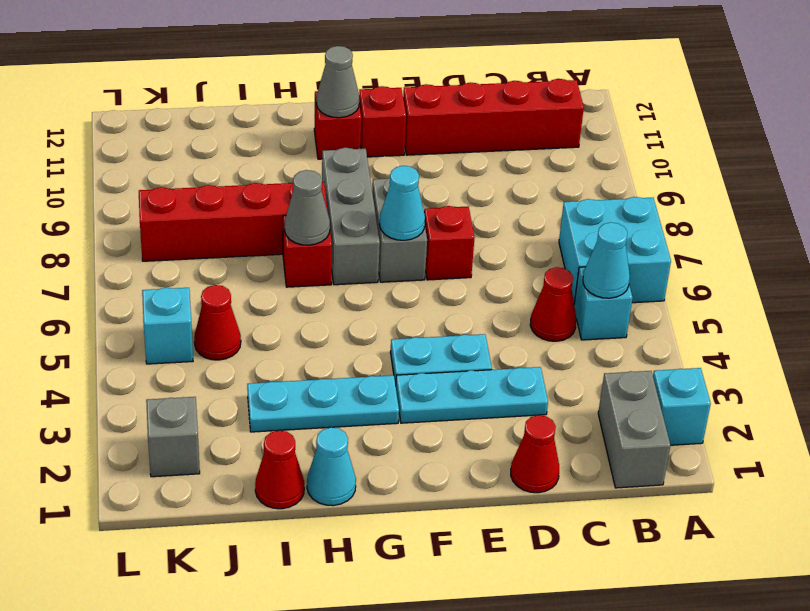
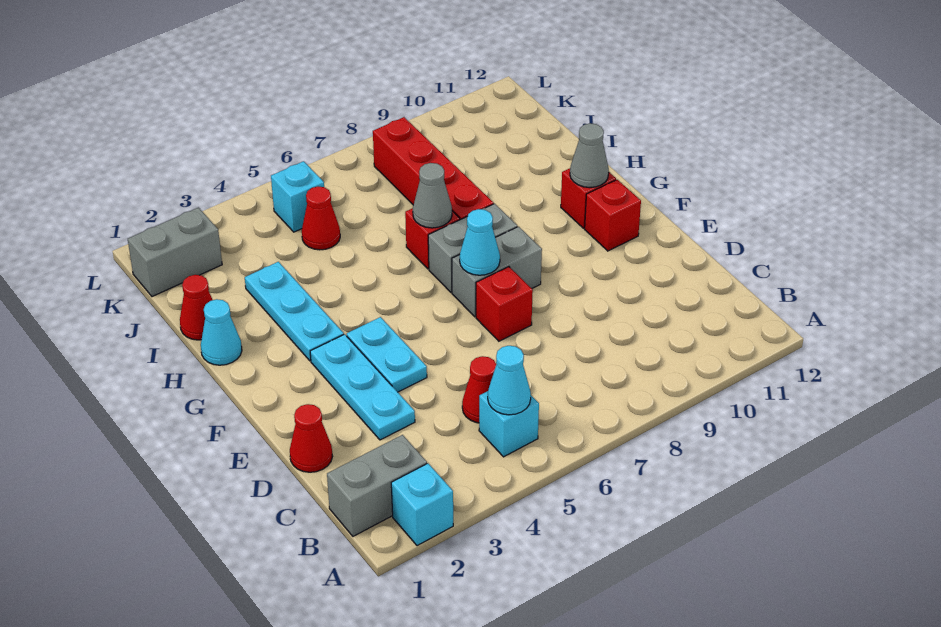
cyan brick A6:B7 level 1 -> none
red brick B11:E11 level 1 -> none
grey brick G7:G9 level 1 -> grey brick G7:G8 level 1
grey brick K2 level 1 -> grey brick K1:K2 level 1

